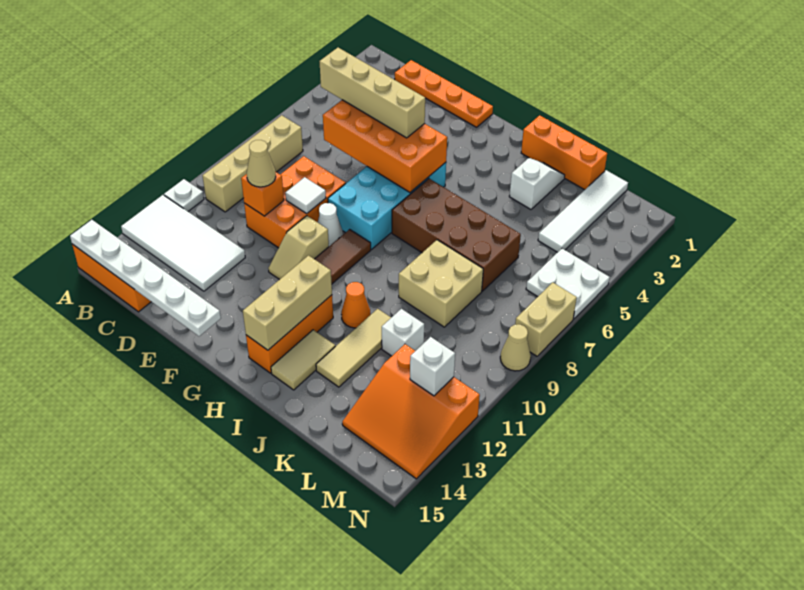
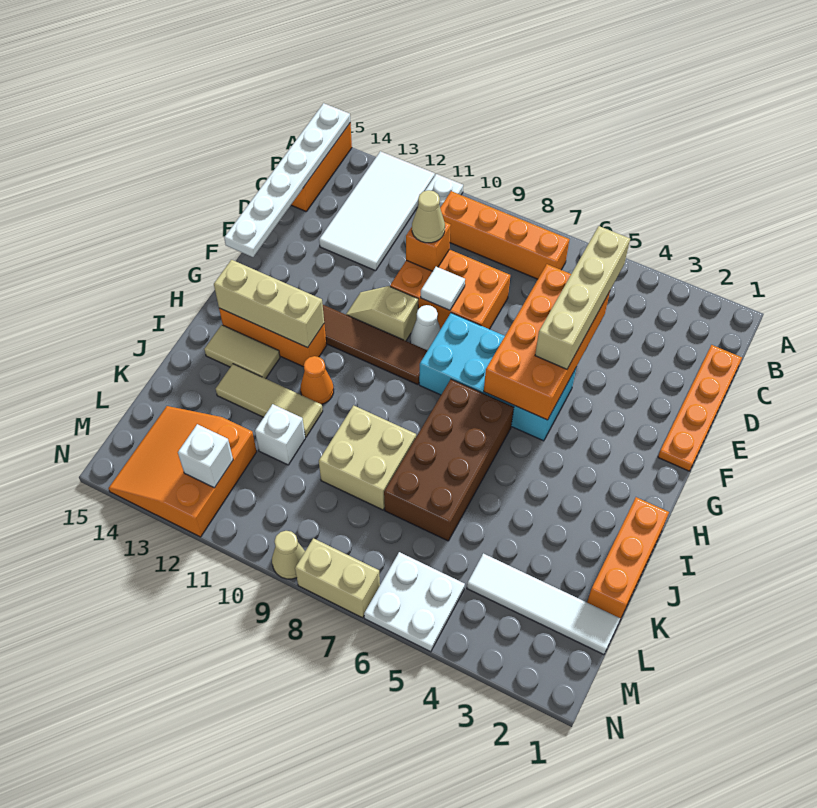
tan brick B7:B10 level 1 -> orange brick B7:B10 level 1
white slope J2:J3 level 1 top 3 -> none

